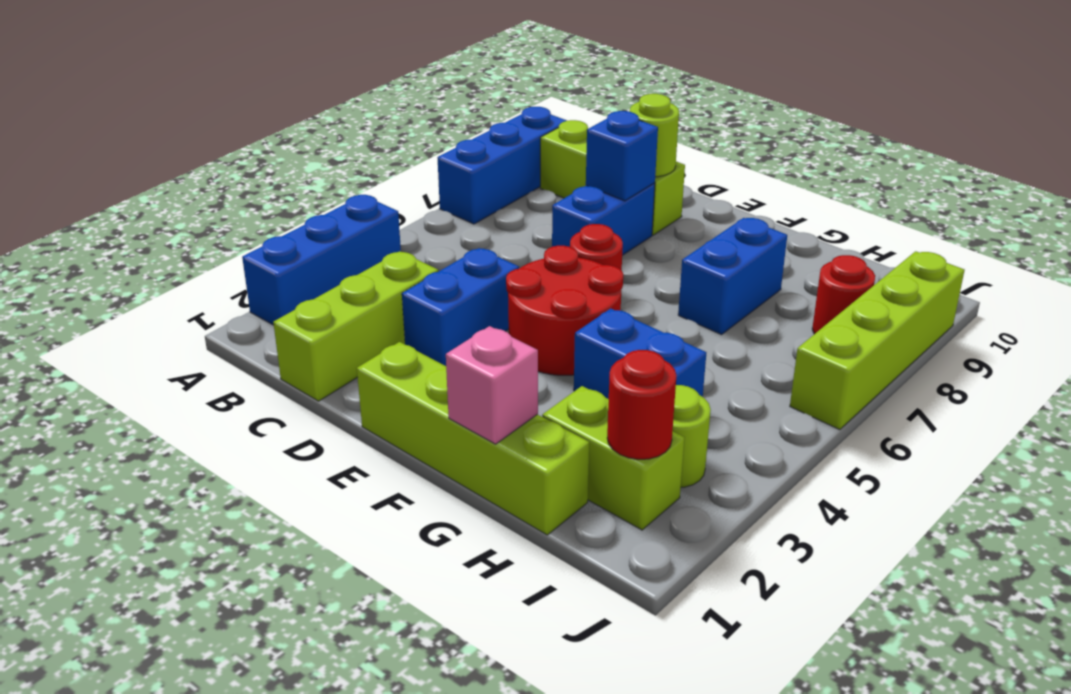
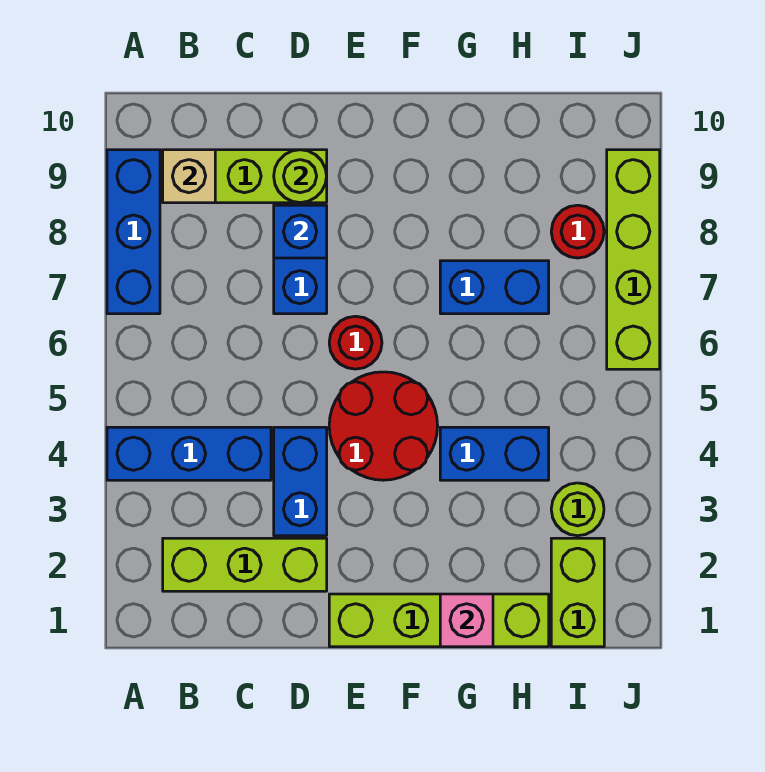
blue brick A2:A4 level 1 -> blue brick A4:C4 level 1
none -> tan brick B9 level 2
lime brick C1:C3 level 1 -> lime brick B2:D2 level 1
blue brick G7:G8 level 1 -> blue brick G7:H7 level 1
lime brick H2:I2 level 1 -> lime brick I1:I2 level 1
red round brick I2 level 2 -> none

